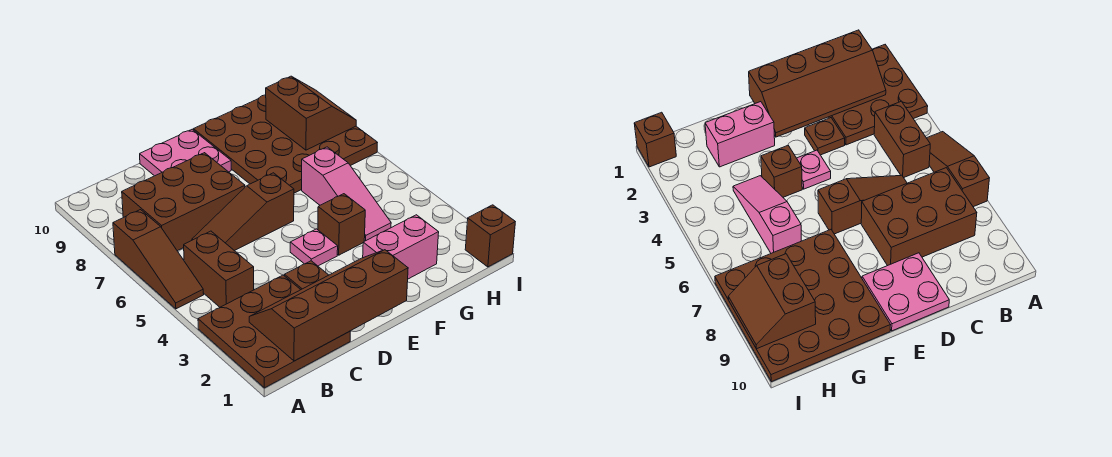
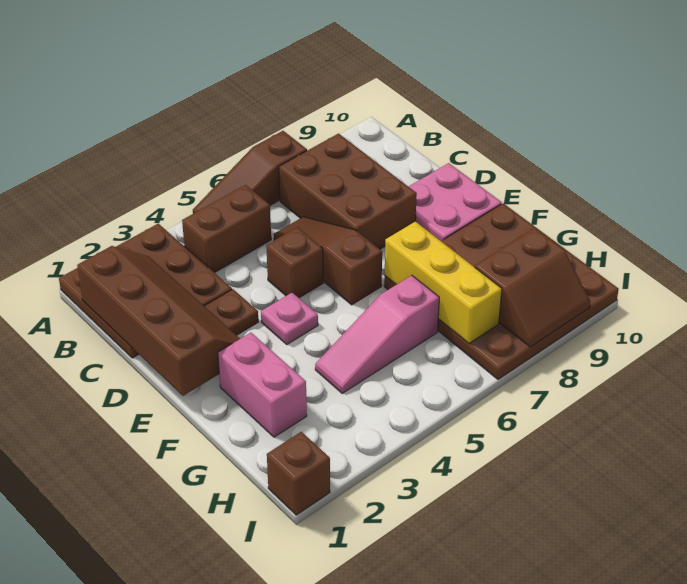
brown brick F4 level 1 -> brown brick D5 level 1
none -> yellow brick F7:H7 level 2

